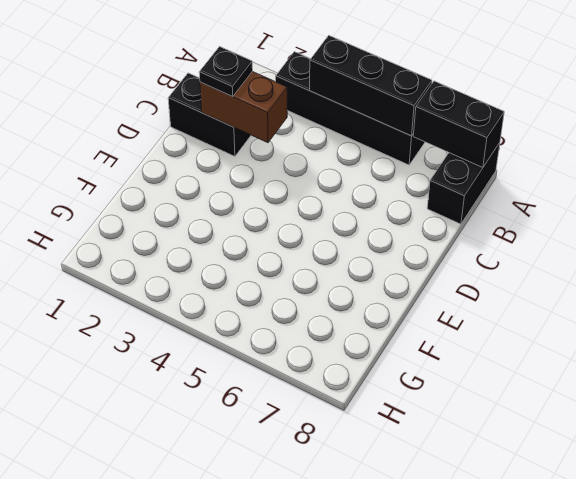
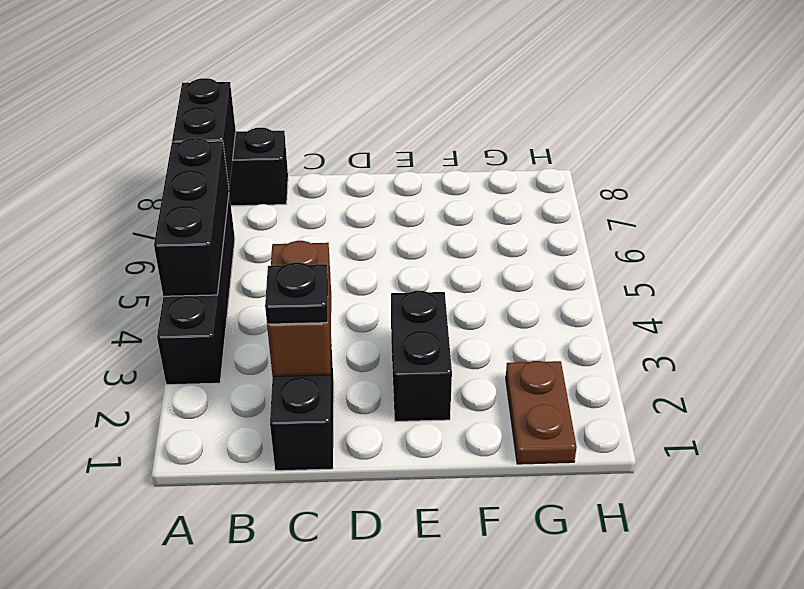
none -> black brick E2:E3 level 1
none -> brown plate G1:G2 level 1

